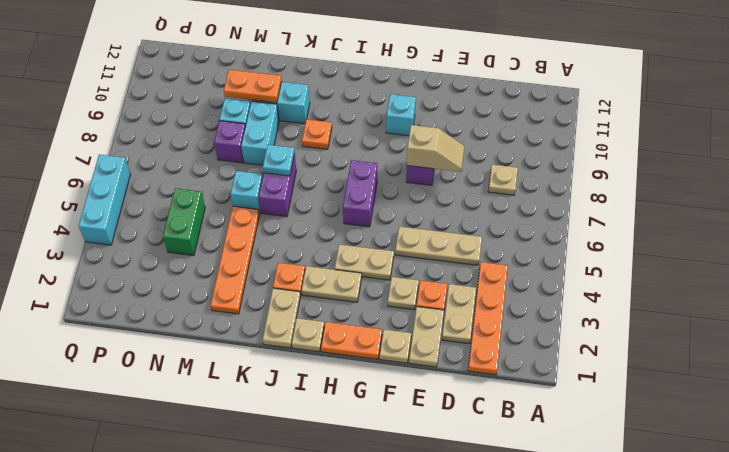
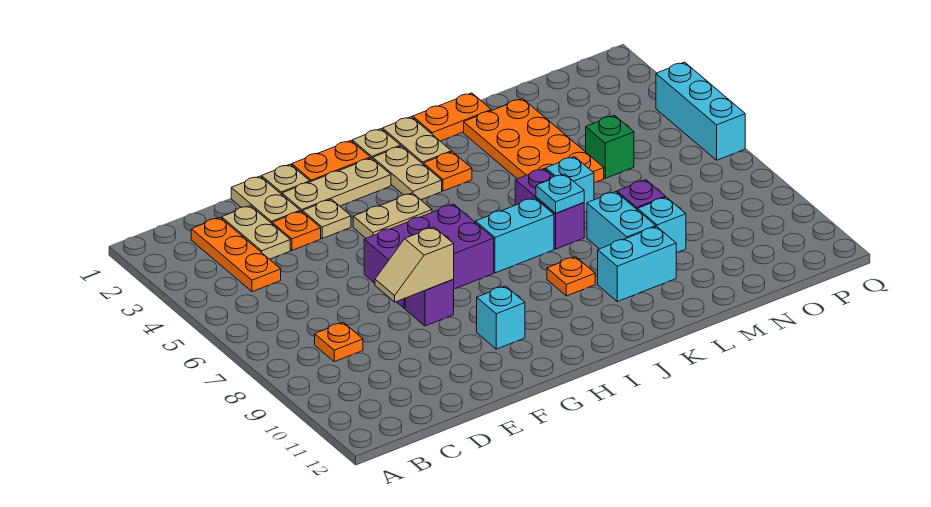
orange plate C1:C4 level 1 -> orange plate C2:C4 level 1
tan plate C8 level 1 -> orange plate C8 level 1
tan plate D5:F5 level 1 -> tan plate F2:H2 level 1
tan plate H3:I3 level 1 -> tan plate I2:I3 level 1
purple brick H6:H7 level 1 -> purple brick F6:H7 level 1
none -> cyan brick I7:J7 level 1
orange plate L2:L5 level 1 -> orange plate L2:M5 level 1
orange plate L10:M10 level 2 -> orange plate K1:L1 level 1
green brick N4:N5 level 1 -> green brick N5 level 1

